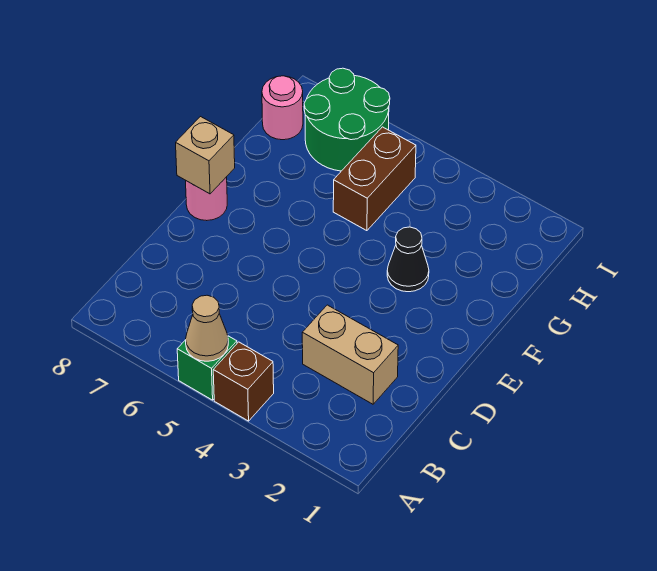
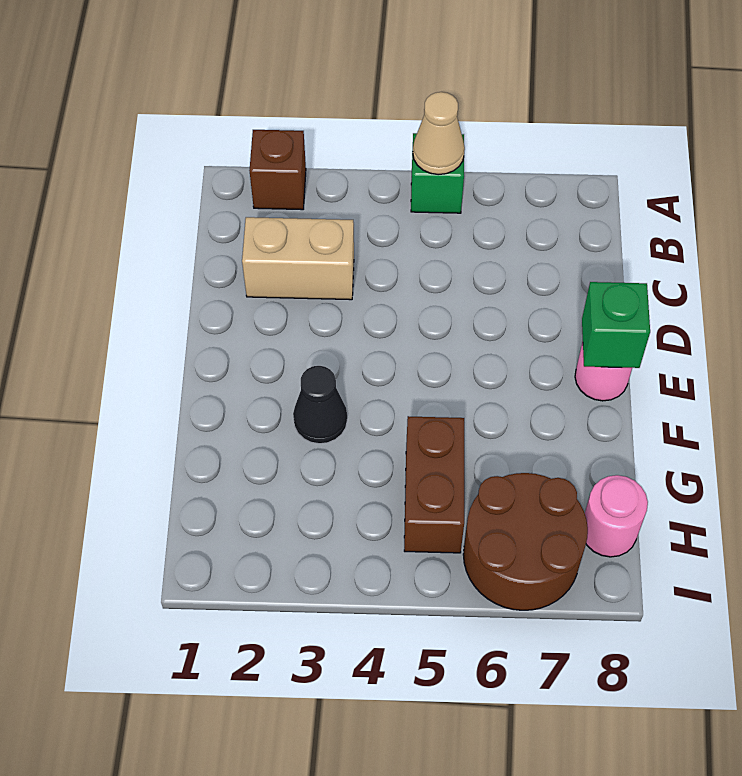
brown brick A4 level 1 -> brown brick A2 level 1
tan brick E8 level 2 -> green brick E8 level 2
green round brick H6:I7 level 1 -> brown round brick H6:I7 level 1

